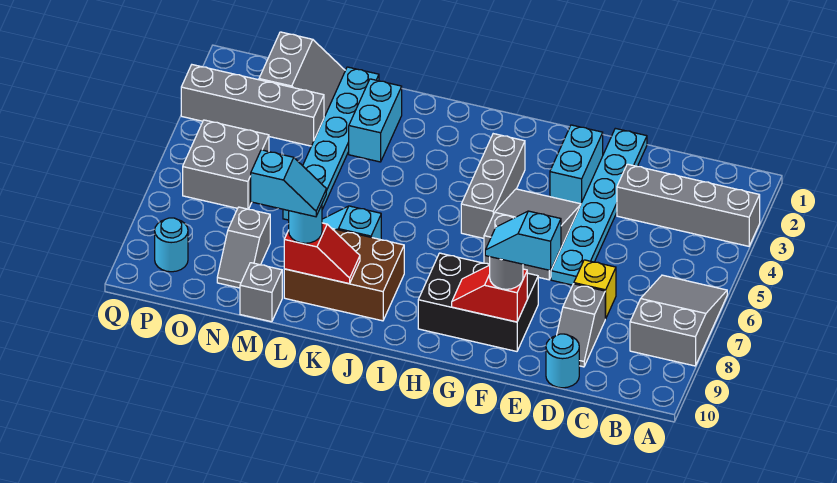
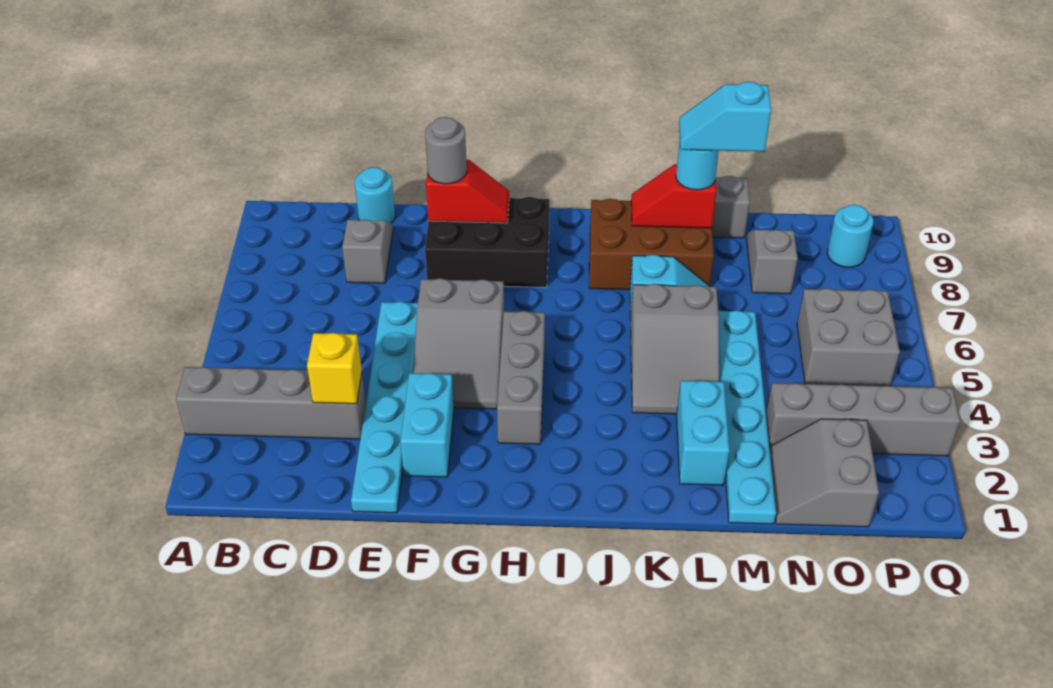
grey slope A6:B8 level 1 top 8 -> grey slope K4:L6 level 1 top 6
yellow brick D7 level 1 -> yellow brick D3 level 2
cyan slope E9:F9 level 4 top E -> none

